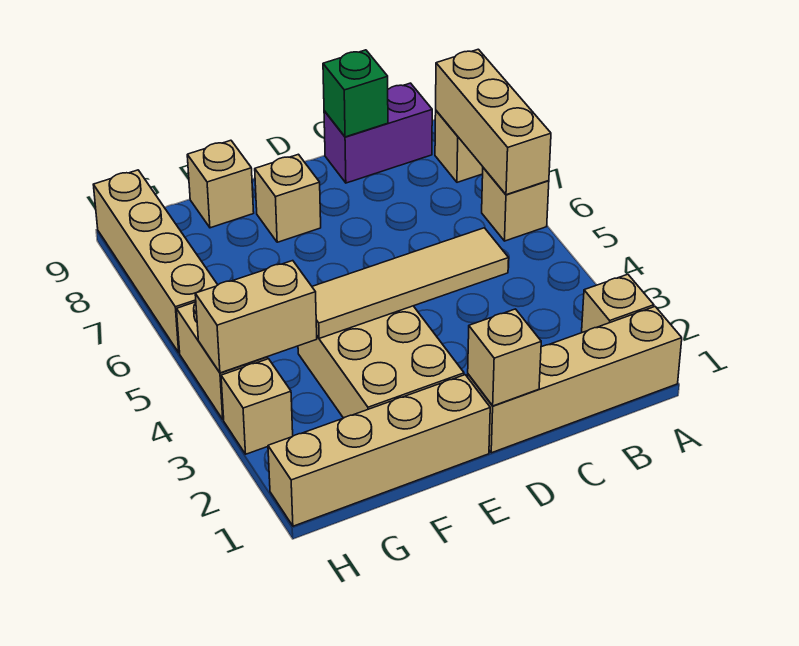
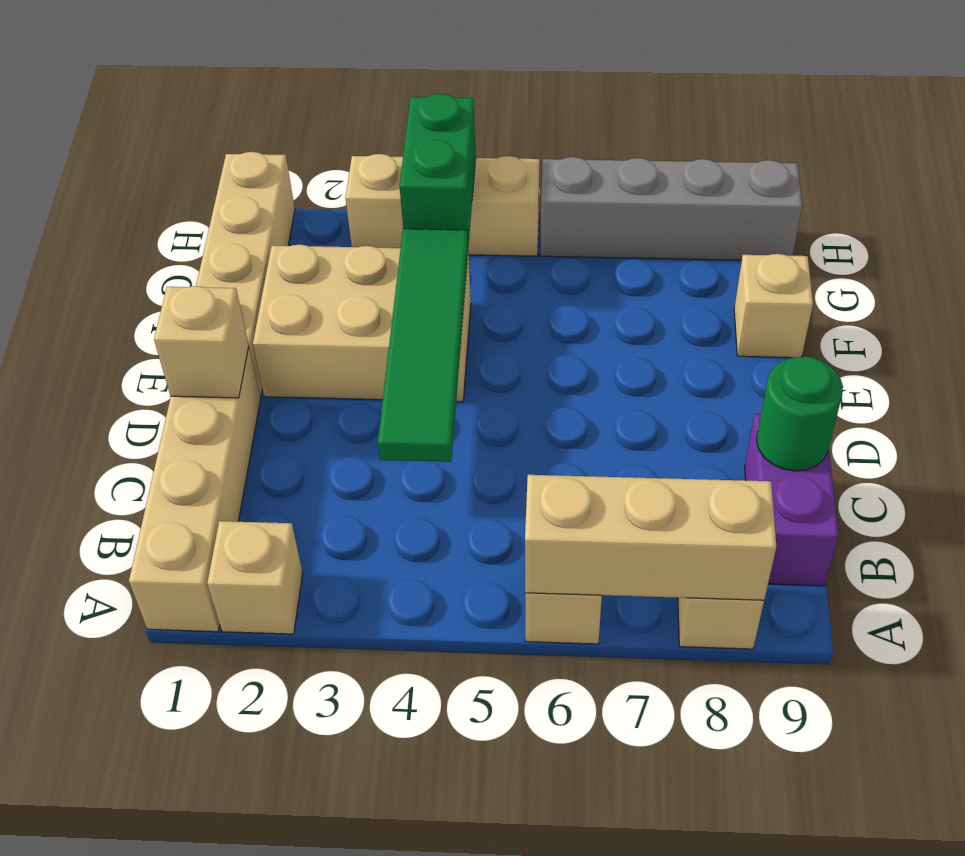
tan tile C4:F4 level 2 -> green tile C4:F4 level 2
green brick C9 level 2 -> green round brick C9 level 2
tan brick E8 level 1 -> none
tan brick G4:H4 level 2 -> green brick G4:H4 level 2
tan brick H6:H9 level 1 -> grey brick H6:H9 level 1

